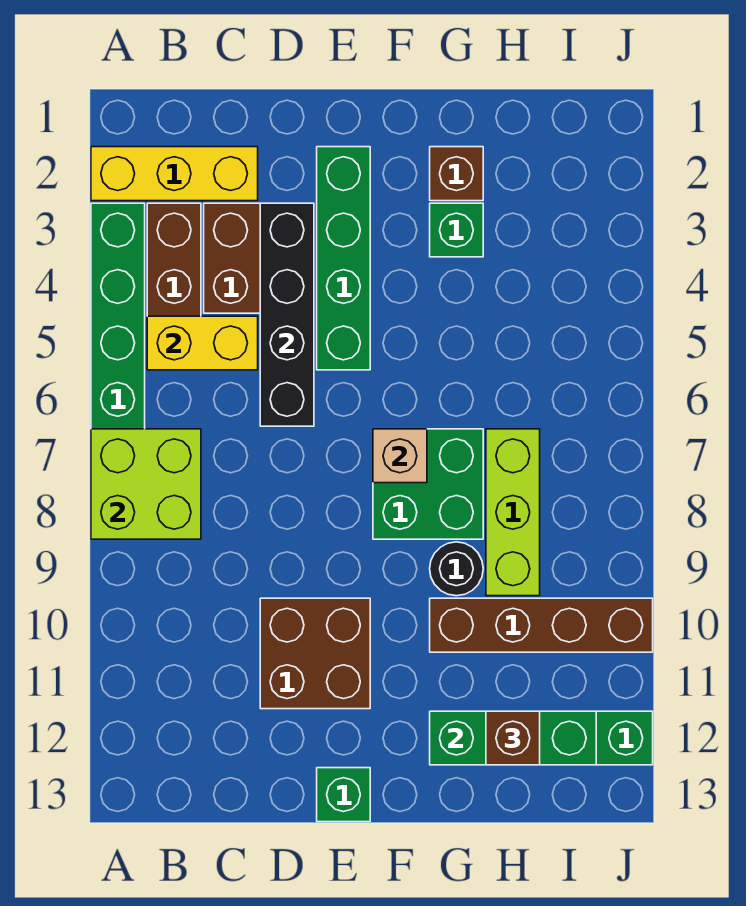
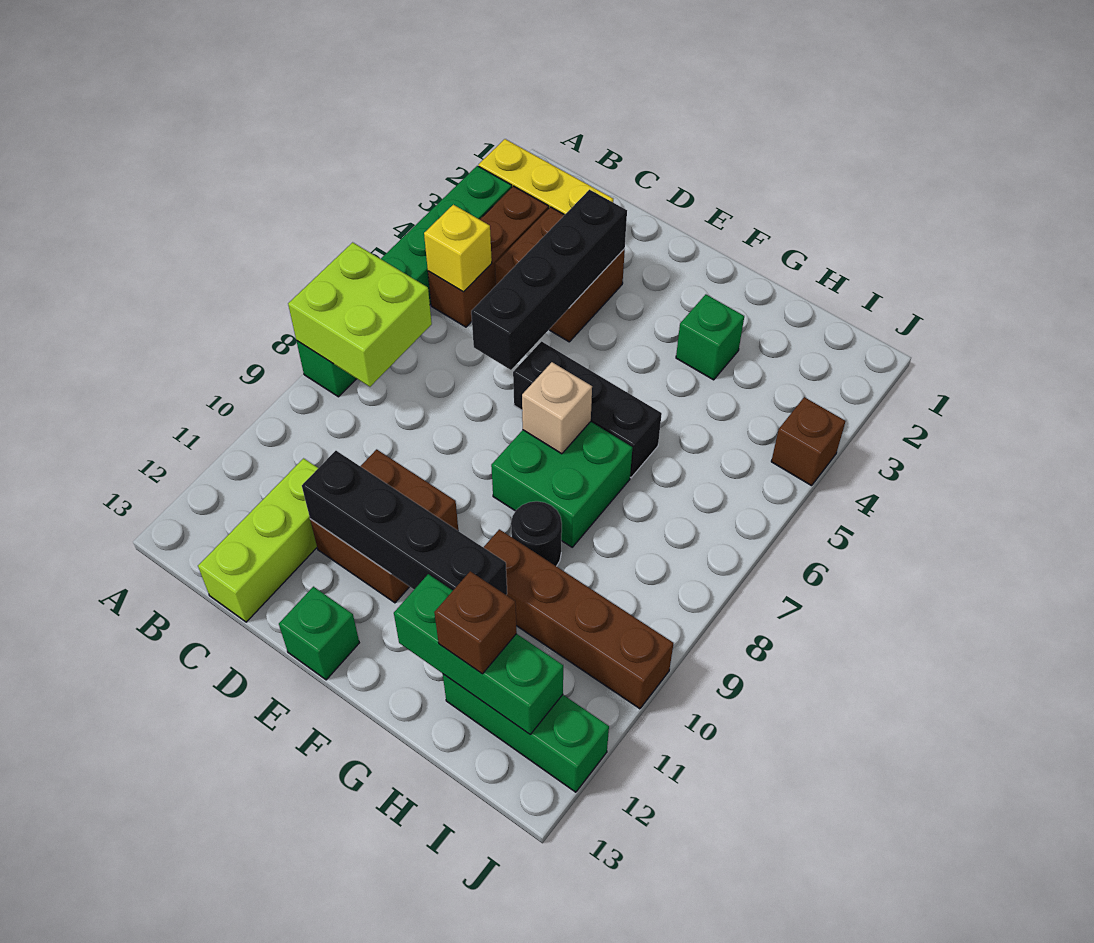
yellow brick B5:C5 level 2 -> yellow brick B5 level 2
none -> black brick D11:G11 level 2
green brick E2:E5 level 1 -> none
none -> black brick E6:G6 level 1
brown brick G2 level 1 -> brown brick J4 level 1
lime brick H7:H9 level 1 -> lime brick C11:C13 level 1

